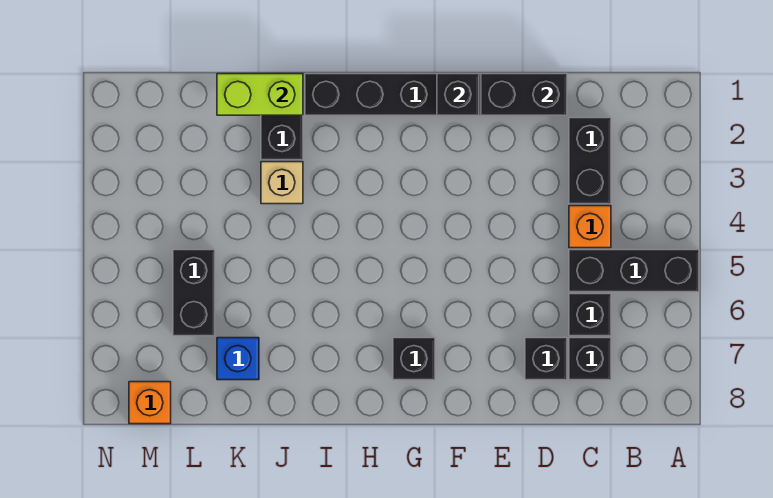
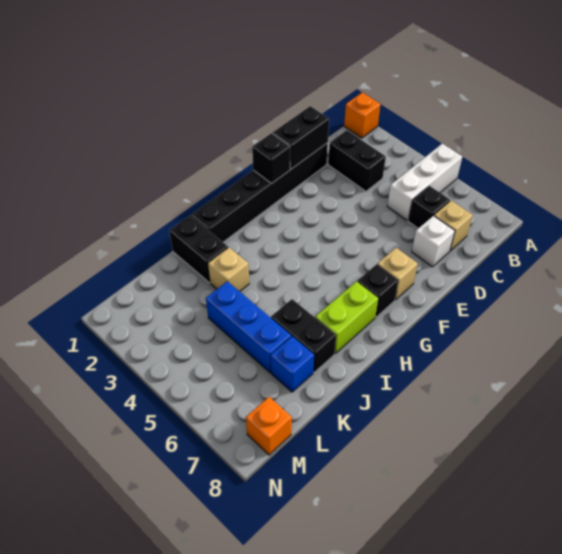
black brick A5:C5 level 1 -> white brick A5:C5 level 1
orange brick C4 level 1 -> orange brick A1 level 1
black brick C7 level 1 -> tan brick C7 level 1
black brick D7 level 1 -> white brick D7 level 1
none -> tan brick F7 level 1
lime brick J1:K1 level 2 -> lime brick H7:I7 level 1
none -> blue brick K4:K6 level 1
black brick L5:L6 level 1 -> black brick J6:J7 level 1

